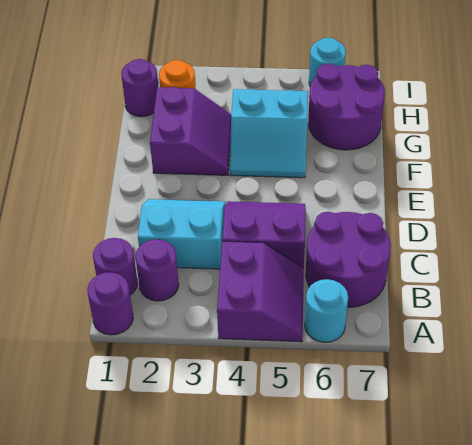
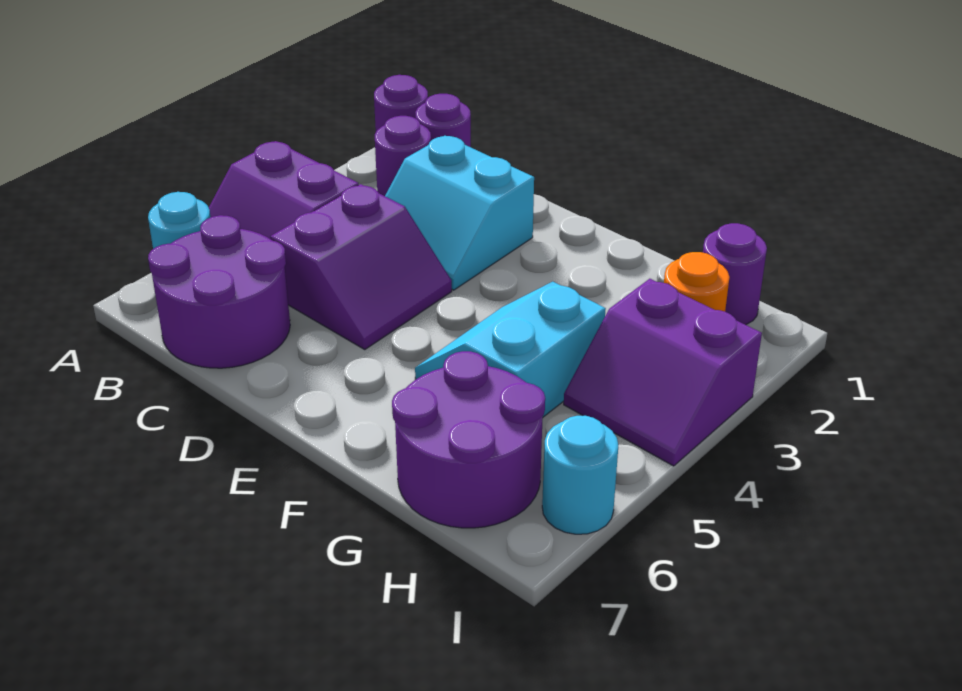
cyan slope C2:D3 level 1 top C -> cyan slope C2:D3 level 1 top 2
purple slope F2:G3 level 1 top 2 -> purple slope H3:I4 level 1 top 3

